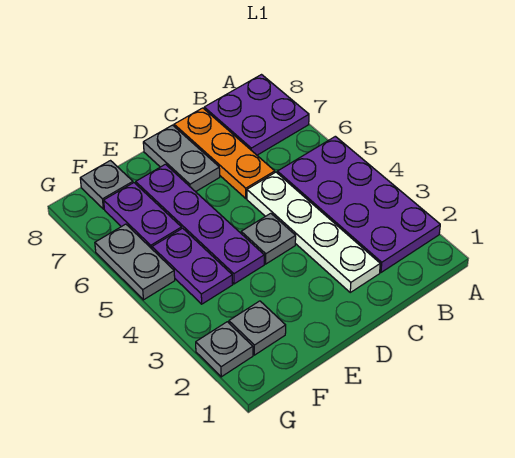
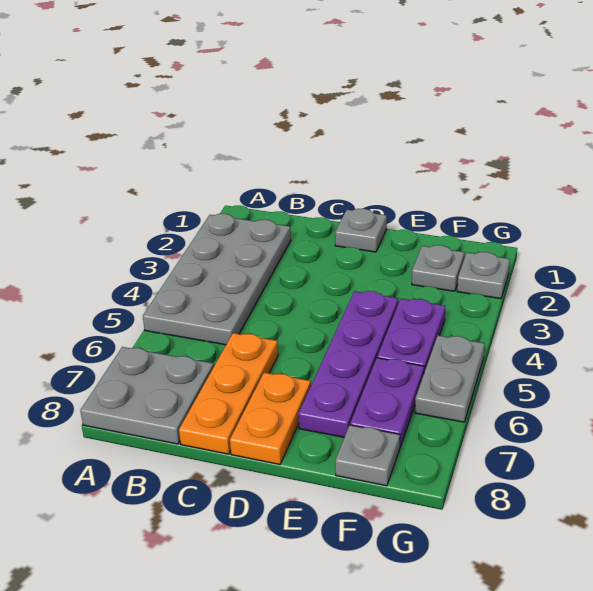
purple plate A2:B5 level 1 -> grey plate A2:B5 level 1
purple plate A7:B8 level 1 -> grey plate A7:B8 level 1
white plate C2:C5 level 1 -> none
grey plate D4 level 1 -> grey plate D1 level 1
grey plate D7:D8 level 1 -> orange plate D7:D8 level 1

